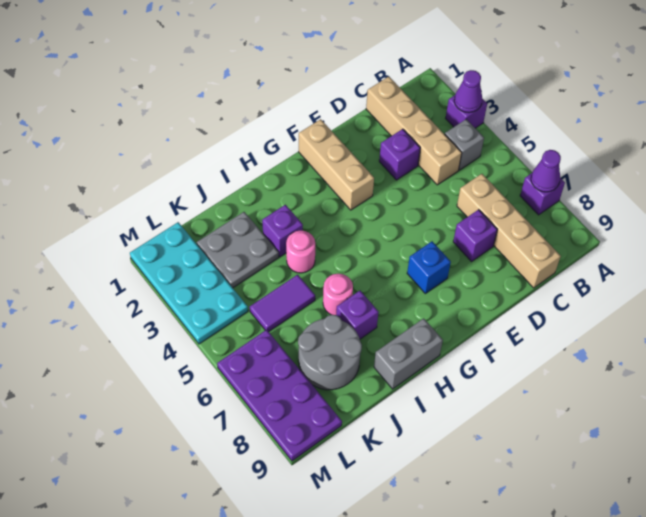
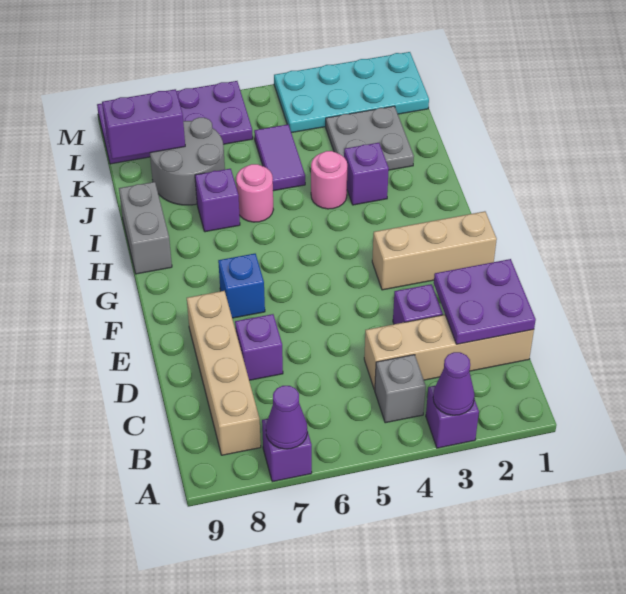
none -> purple plate C1:D2 level 2
tan brick C6:C9 level 1 -> tan brick B8:E8 level 1
none -> purple brick K8:K9 level 2

